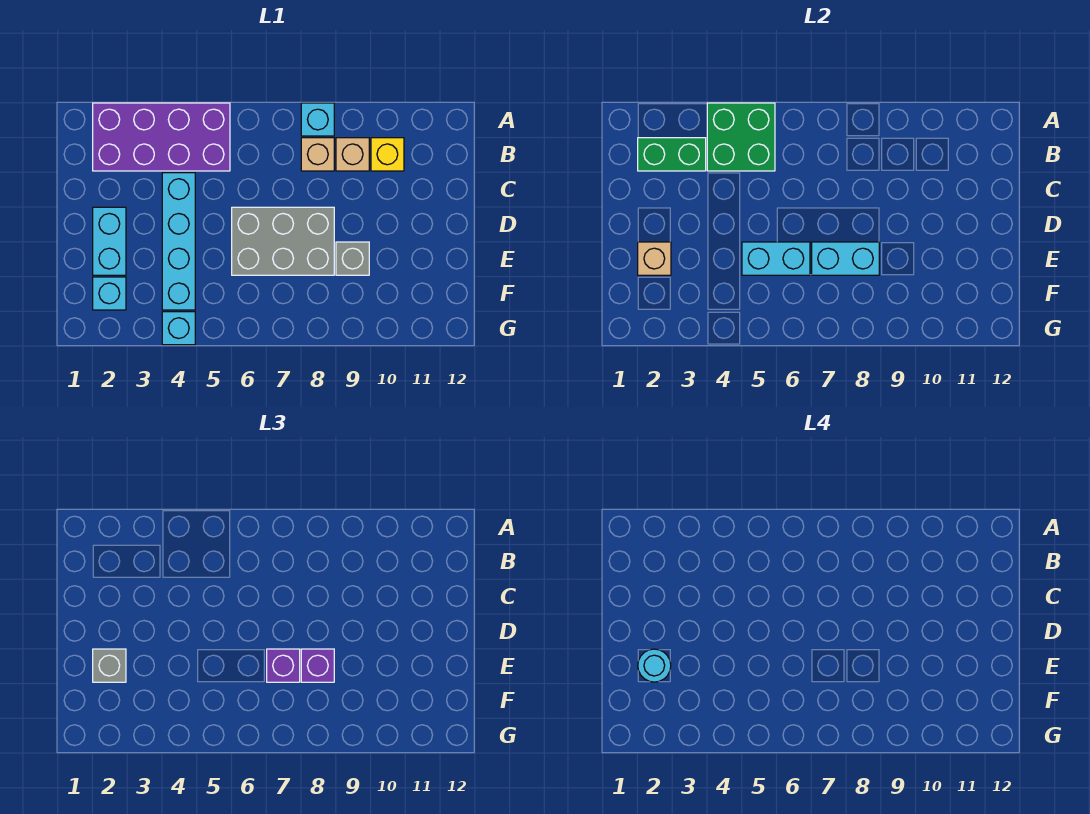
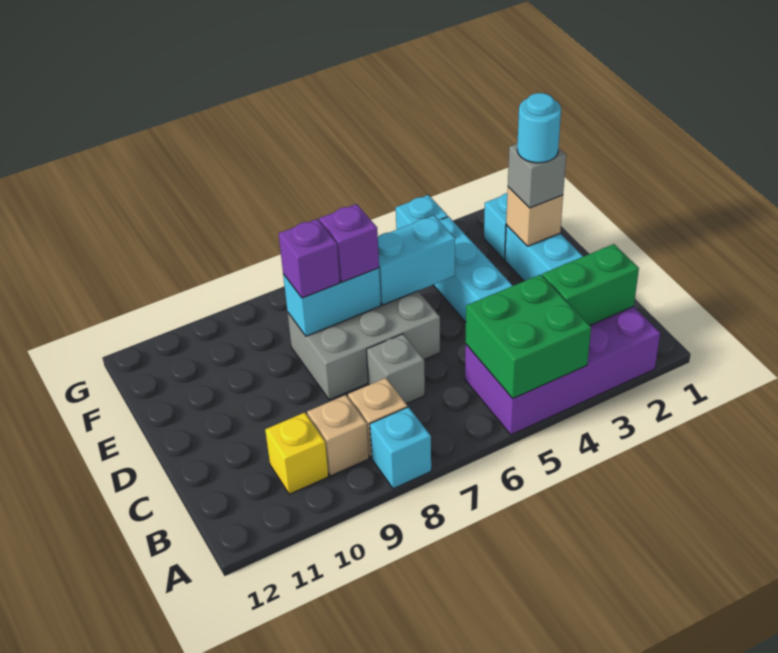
grey brick E9 level 1 -> grey brick C7 level 1

